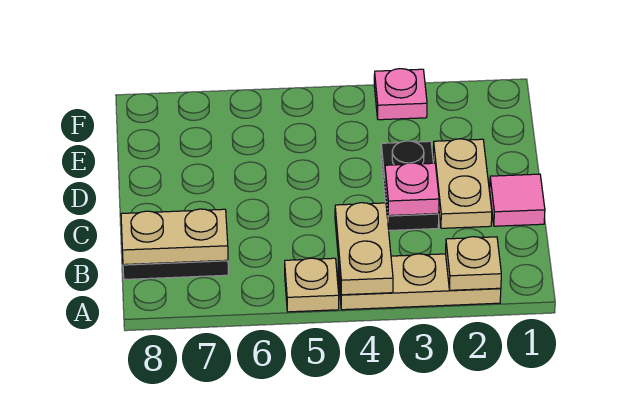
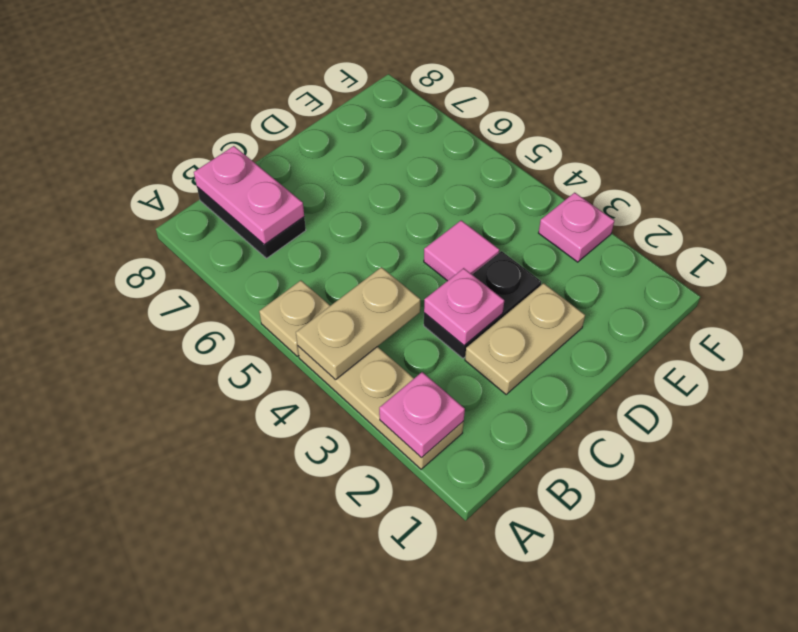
tan plate A2 level 2 -> pink plate A2 level 2
tan plate B7:B8 level 2 -> pink plate B7:B8 level 2
pink tile C1 level 1 -> pink tile D4 level 1

